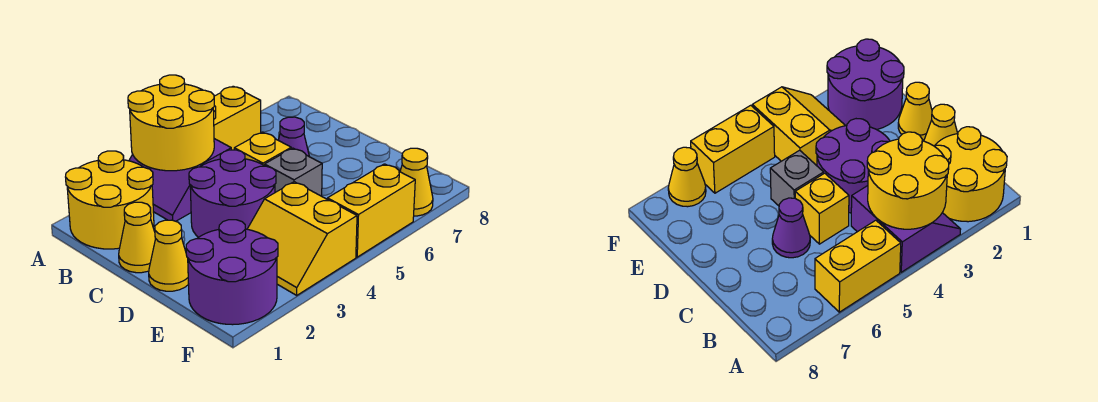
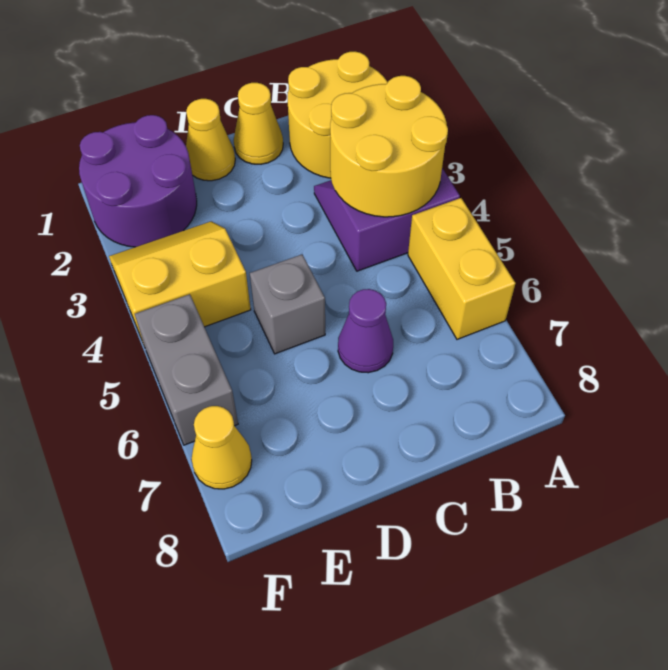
purple round brick C3:D4 level 1 -> none
yellow brick C5 level 1 -> none
yellow brick F5:F6 level 1 -> grey brick F5:F6 level 1

